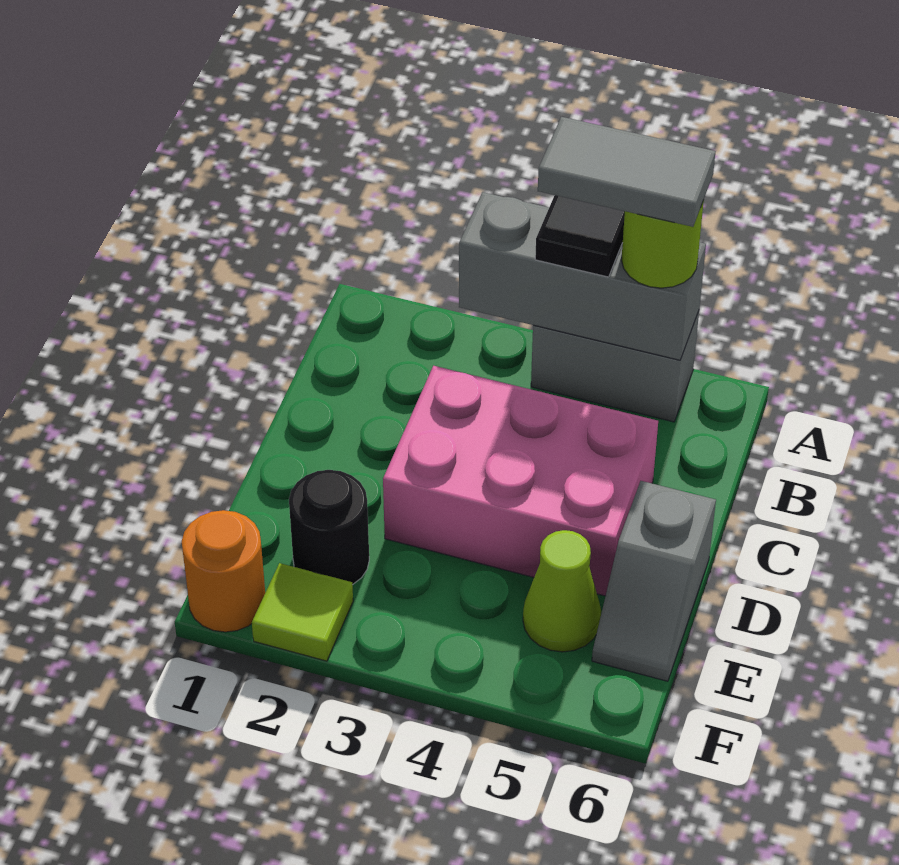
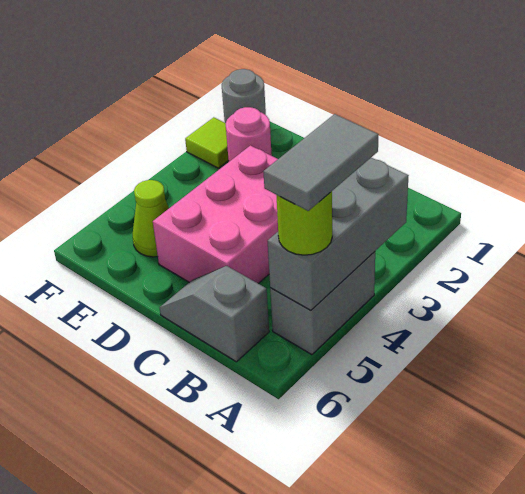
black tile A4 level 3 -> none
grey slope D6:E6 level 1 top D -> grey slope B6:C6 level 1 top B
black round brick E2 level 1 -> pink round brick E2 level 1
orange round brick F1 level 1 -> grey round brick F1 level 1

